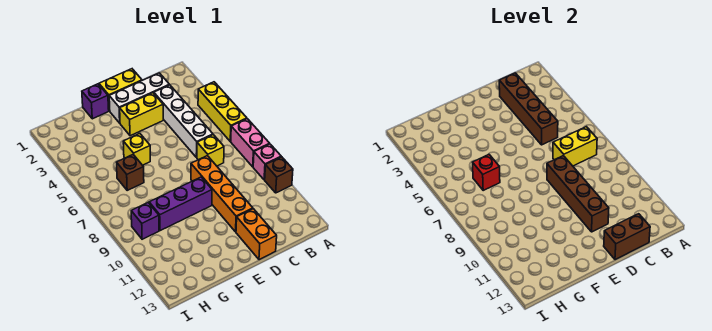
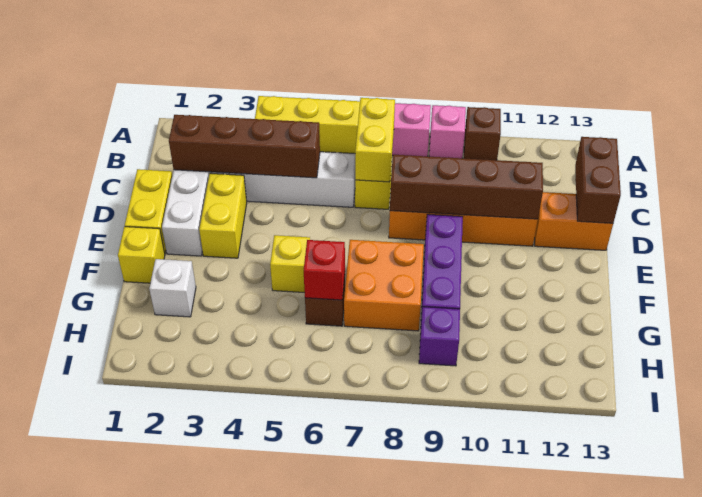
purple brick F1 level 1 -> yellow brick F1 level 1
none -> orange brick F7:G8 level 1
none -> white brick G2 level 1

